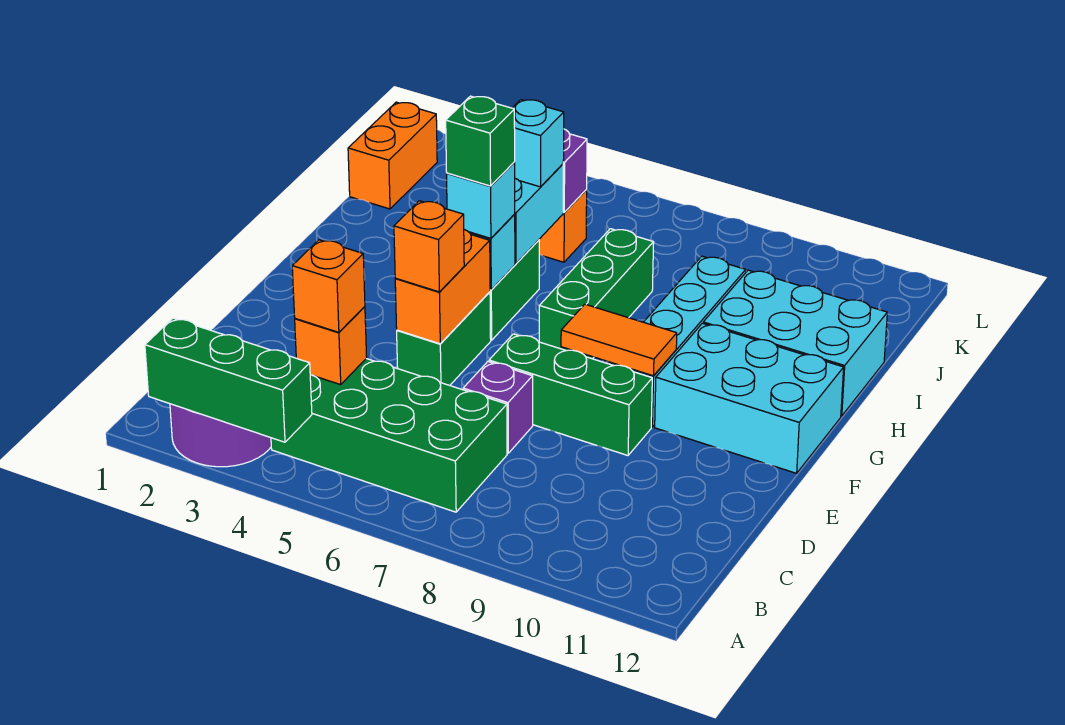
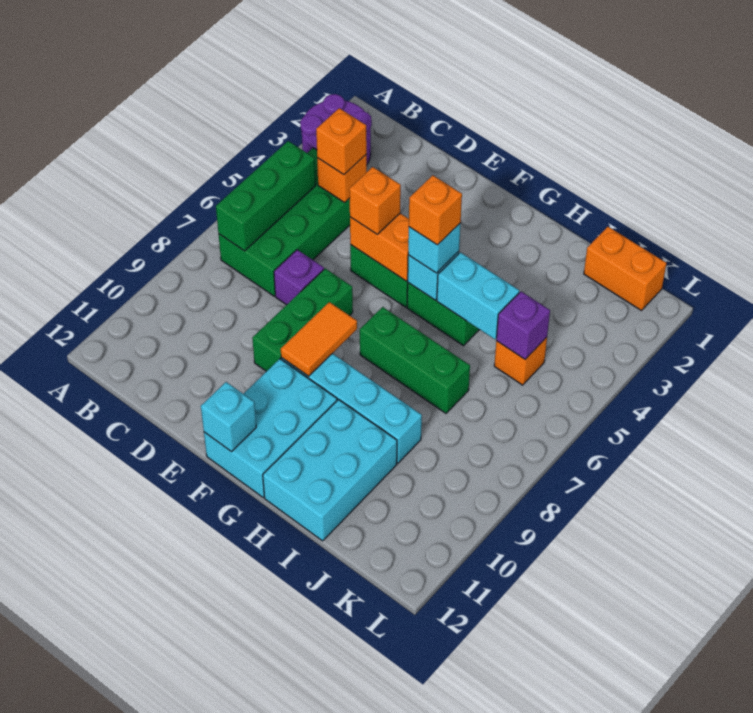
green brick A2:A4 level 2 -> green brick B5:B7 level 2
green brick G5 level 4 -> orange brick G5 level 4
cyan brick I5 level 3 -> cyan brick F12 level 2

